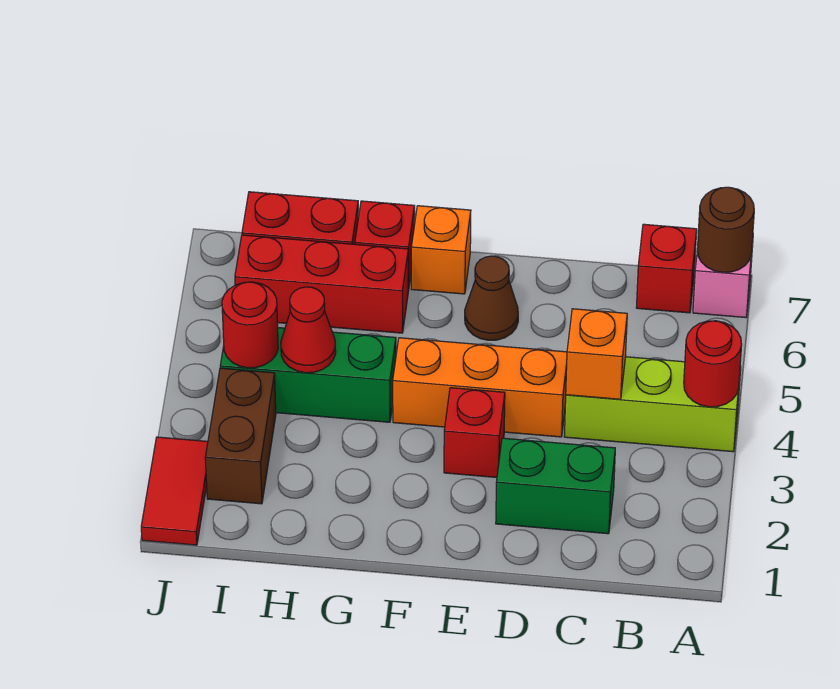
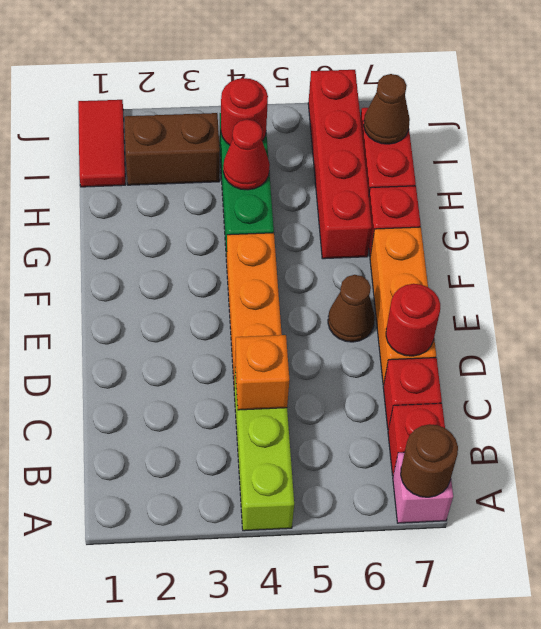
red round brick A4 level 2 -> red round brick D7 level 2
green brick C2:D2 level 1 -> none
red brick E3 level 1 -> red brick C7 level 1
orange brick F7 level 1 -> orange brick D7:F7 level 1
red brick G6:I6 level 1 -> red brick G6:J6 level 1
none -> brown cone I7 level 2
red tile J1:J2 level 1 -> red tile I1:J1 level 1

